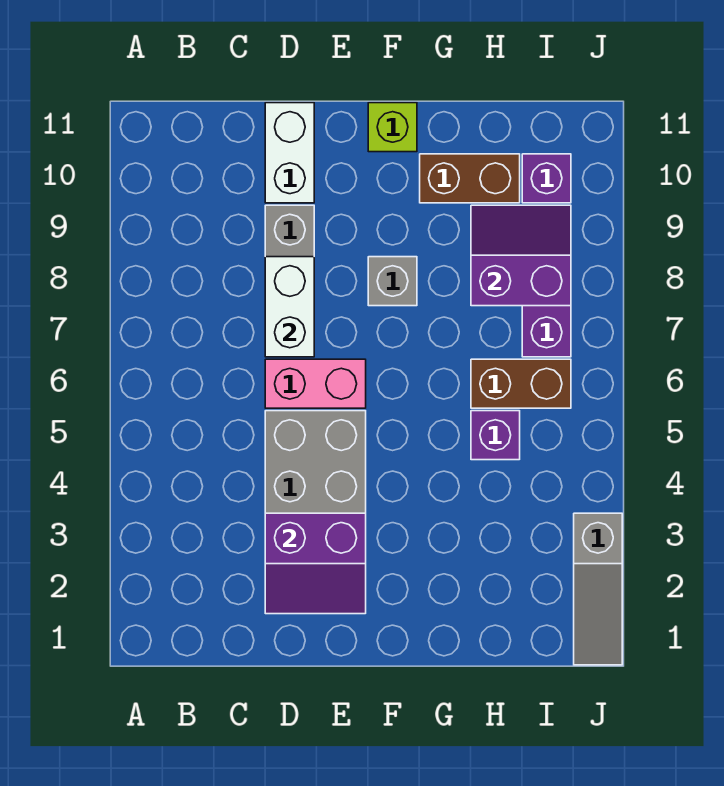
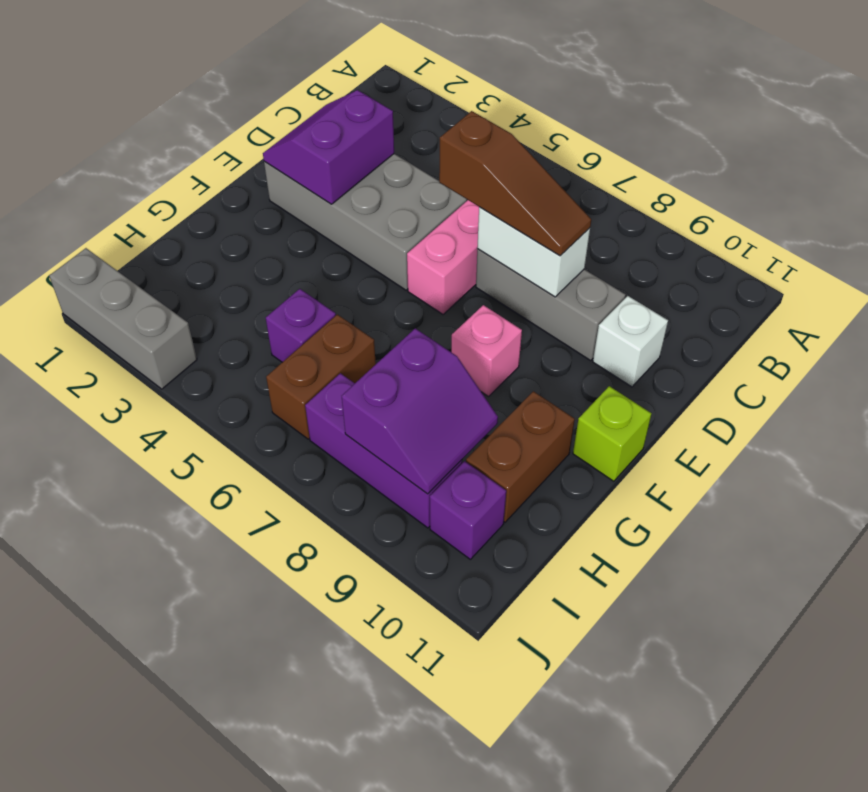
none -> brown slope D6:D8 level 3 top 6
white brick D10:D11 level 1 -> white brick D10 level 1
grey brick F8 level 1 -> pink brick F8 level 1
grey slope J1:J3 level 1 top 3 -> grey brick J1:J3 level 1

